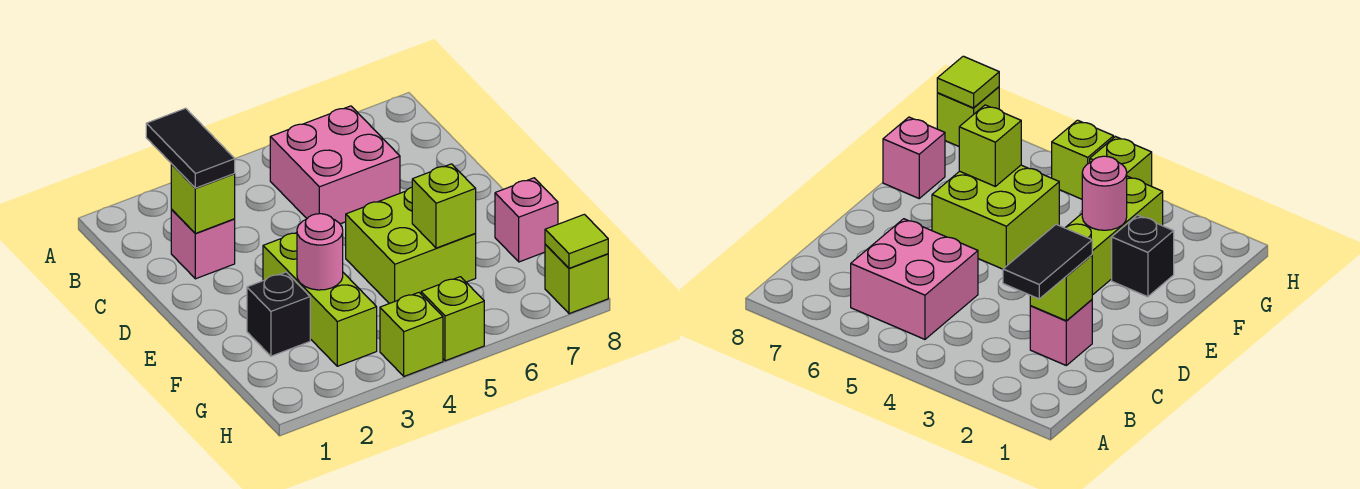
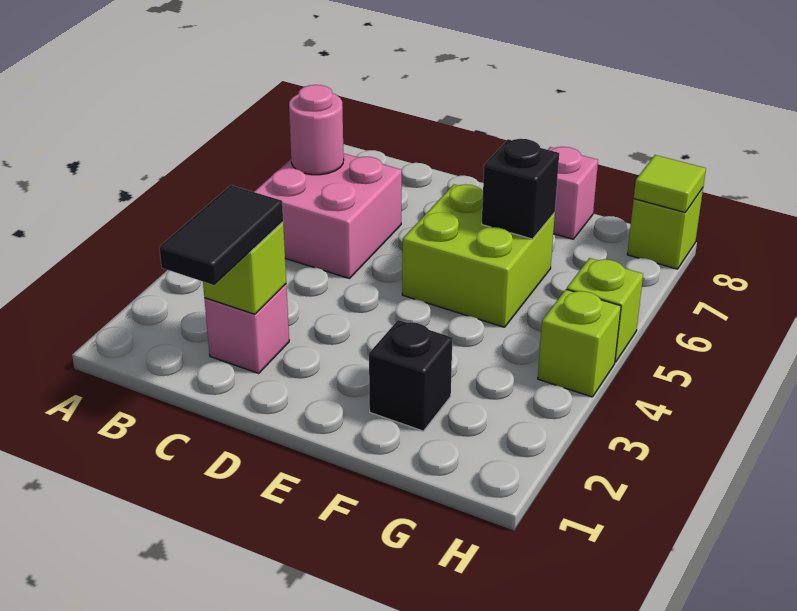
black tile B2:C2 level 3 -> black tile C1:C2 level 3
lime brick E3:G3 level 1 -> none
pink round brick F3 level 2 -> pink round brick B6 level 2
lime brick F6 level 2 -> black brick F6 level 2

